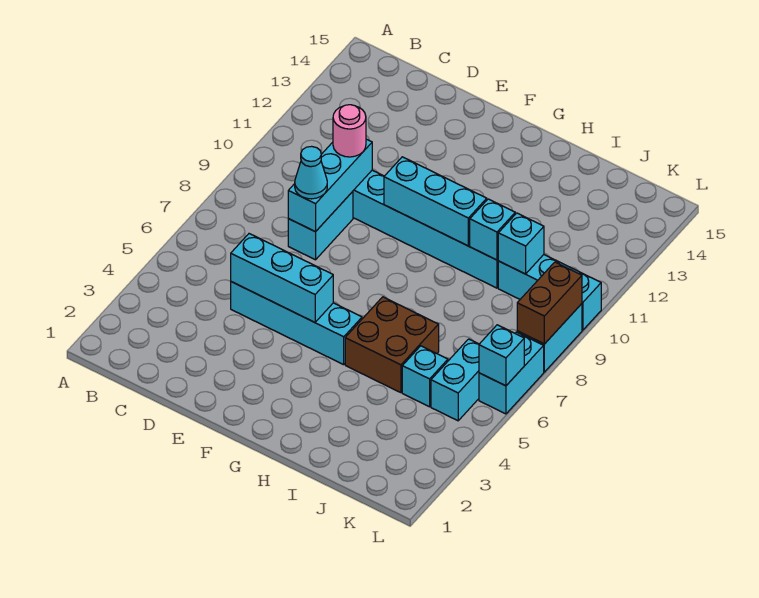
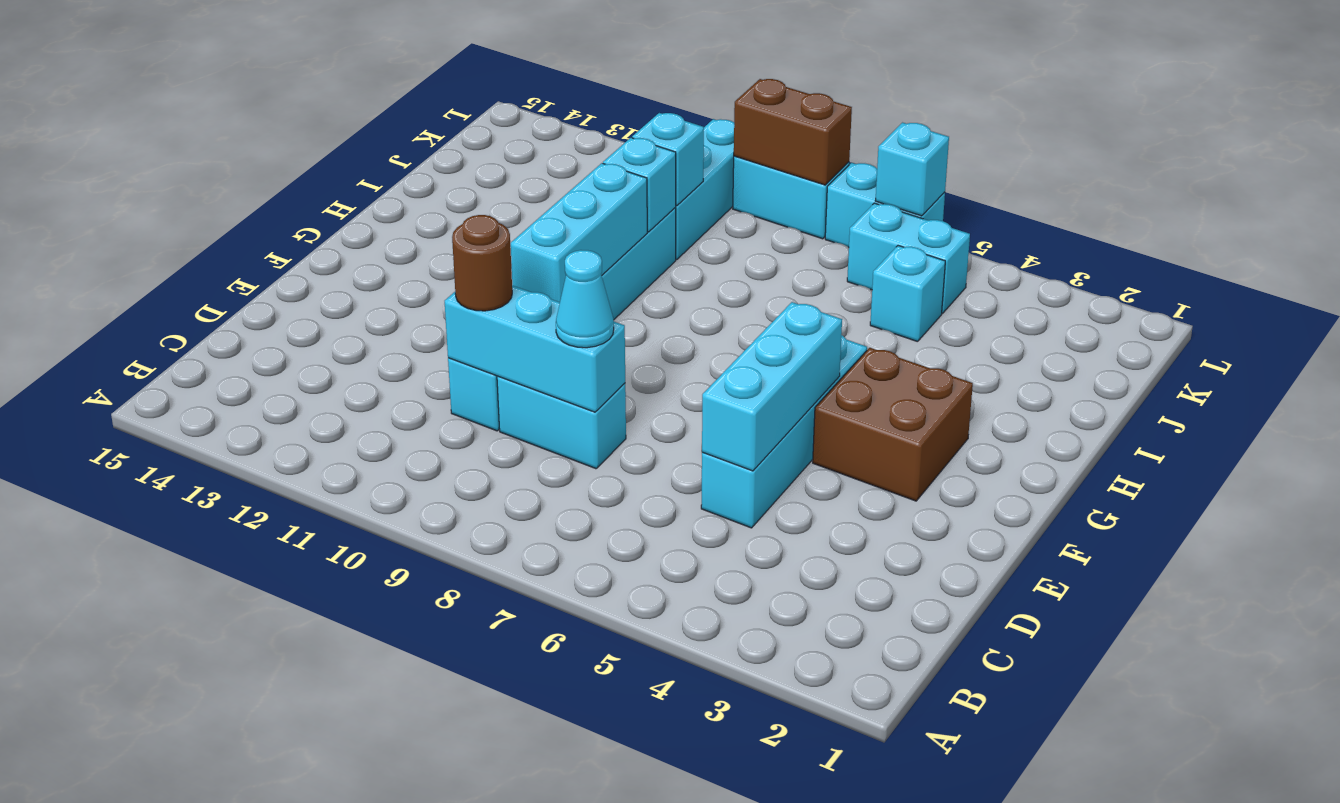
pink round brick D10 level 3 -> brown round brick D10 level 3
brown brick H5:I6 level 1 -> brown brick F3:G4 level 1

